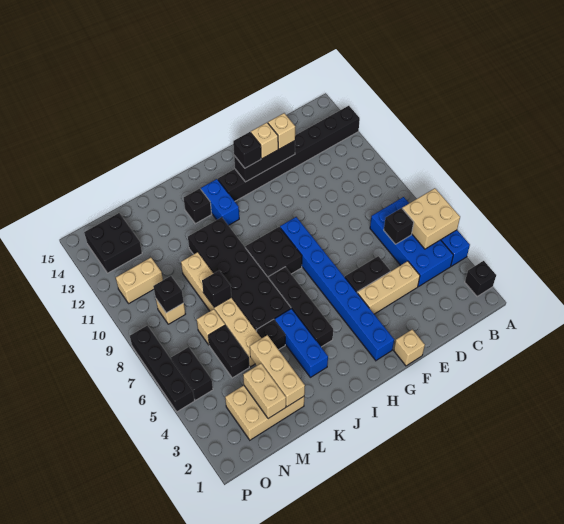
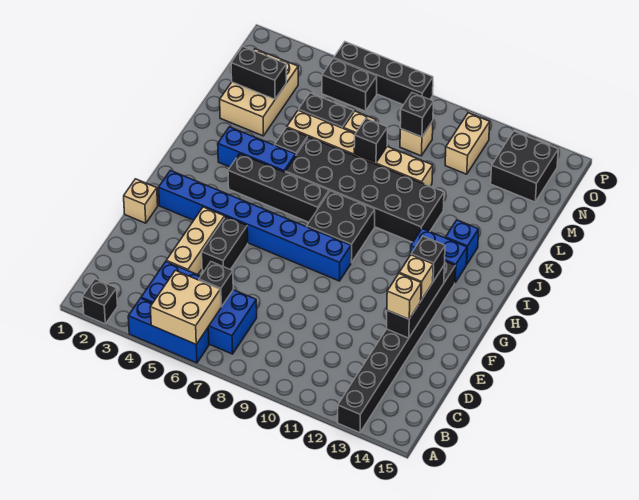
black brick J13 level 1 -> blue brick J13 level 1
tan brick L2:L4 level 2 -> none
tan brick M2:M3 level 2 -> black brick M2:M3 level 2

